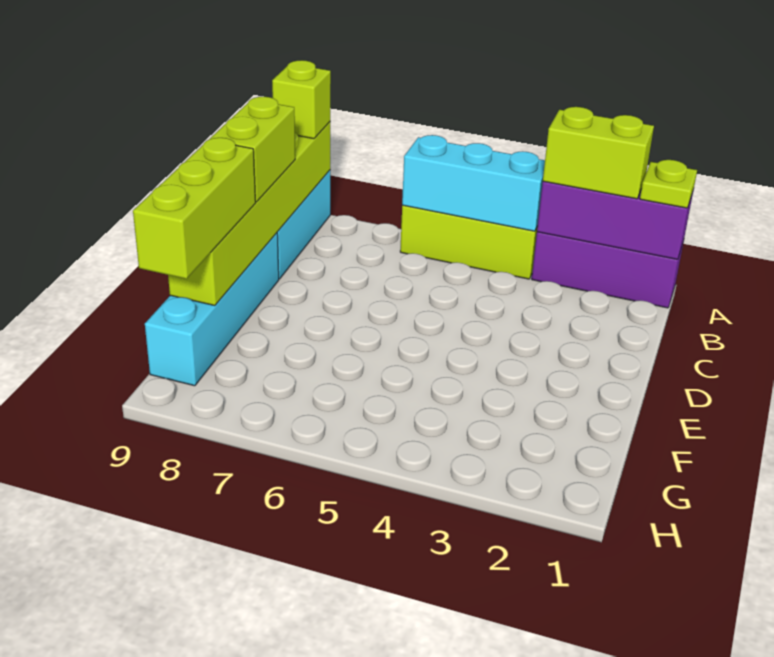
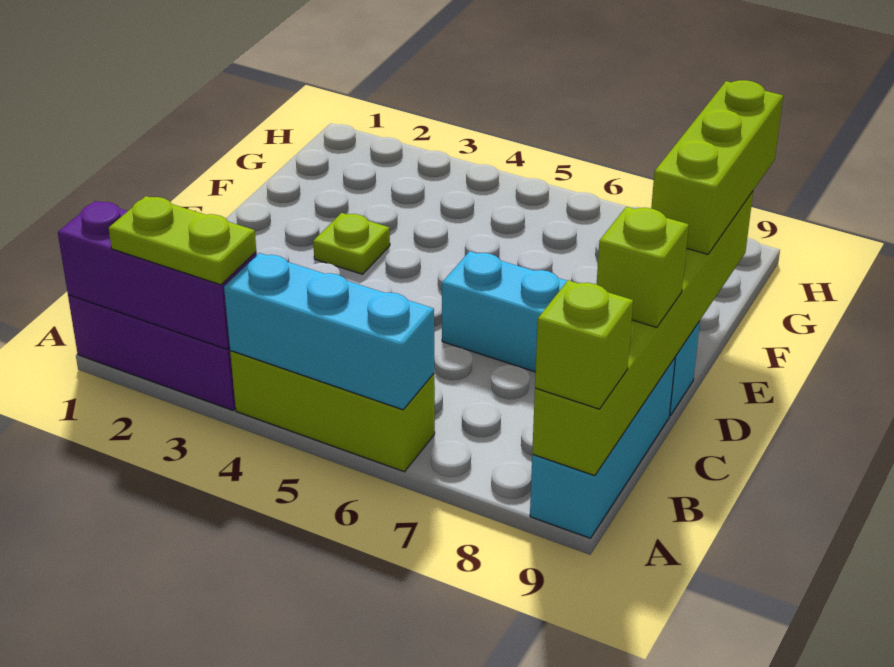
lime plate A1 level 3 -> lime plate E3 level 1
lime brick A2:A3 level 3 -> lime plate A2:A3 level 3
lime brick C9:D9 level 3 -> lime brick C9 level 3
cyan brick D9:G9 level 1 -> cyan brick D6:D9 level 1

